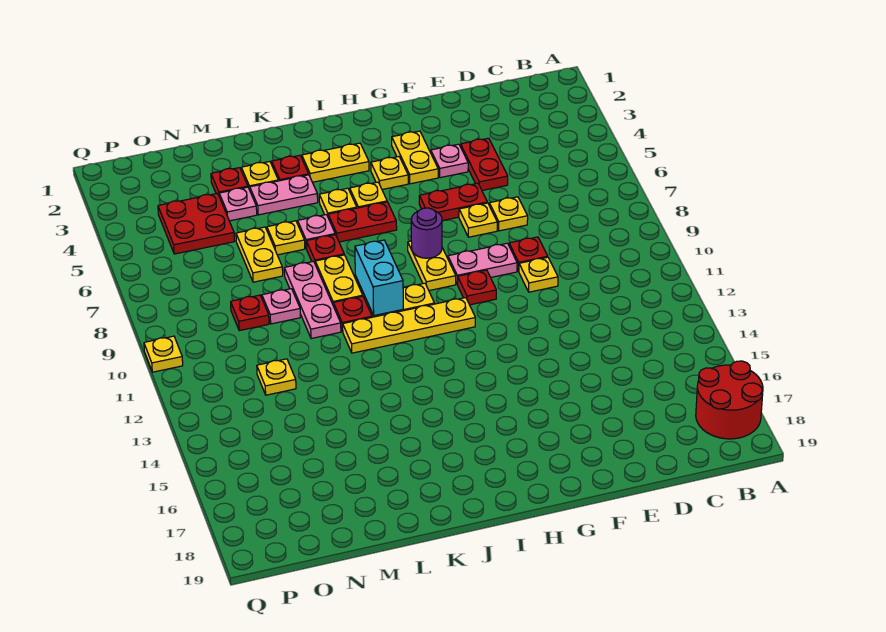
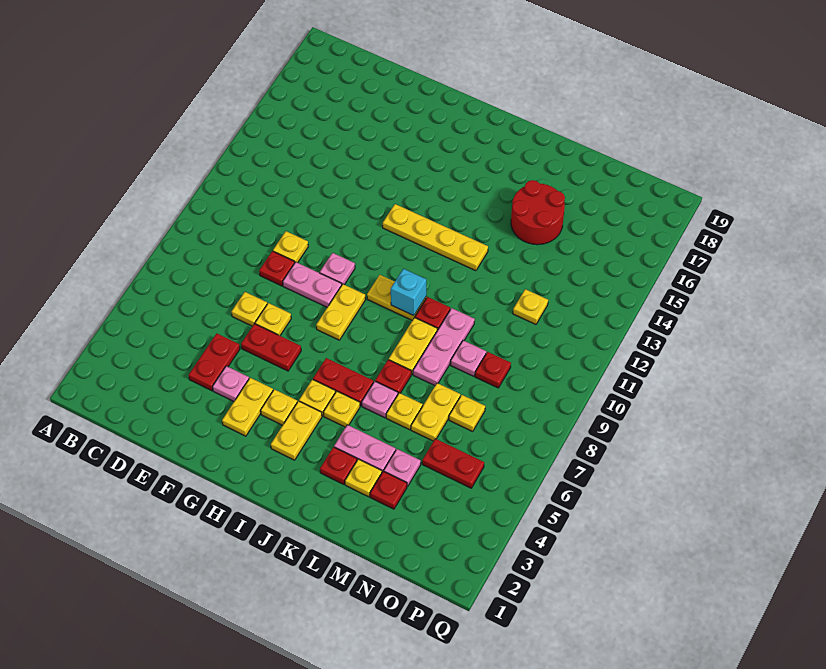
red round brick A17:B18 level 1 -> red round brick L15:M16 level 1
red plate G10 level 1 -> pink plate G10 level 1
purple round brick H8 level 2 -> none
yellow plate H11:K11 level 1 -> yellow plate H13:K13 level 1
yellow plate I3:J3 level 1 -> yellow plate I3:I4 level 1
cyan brick J9:J10 level 2 -> cyan brick J10 level 2
red plate N4:O5 level 1 -> red plate N5:O5 level 1
yellow plate Q10 level 1 -> yellow plate N7 level 1

